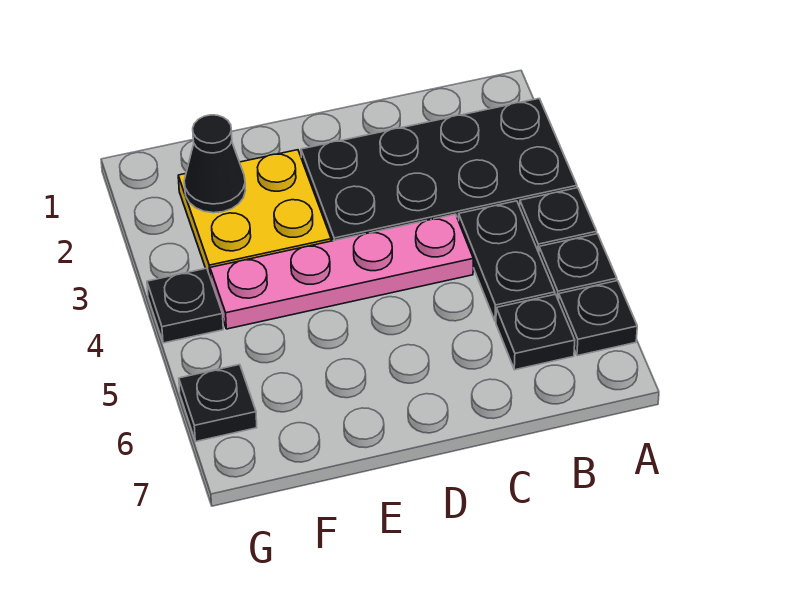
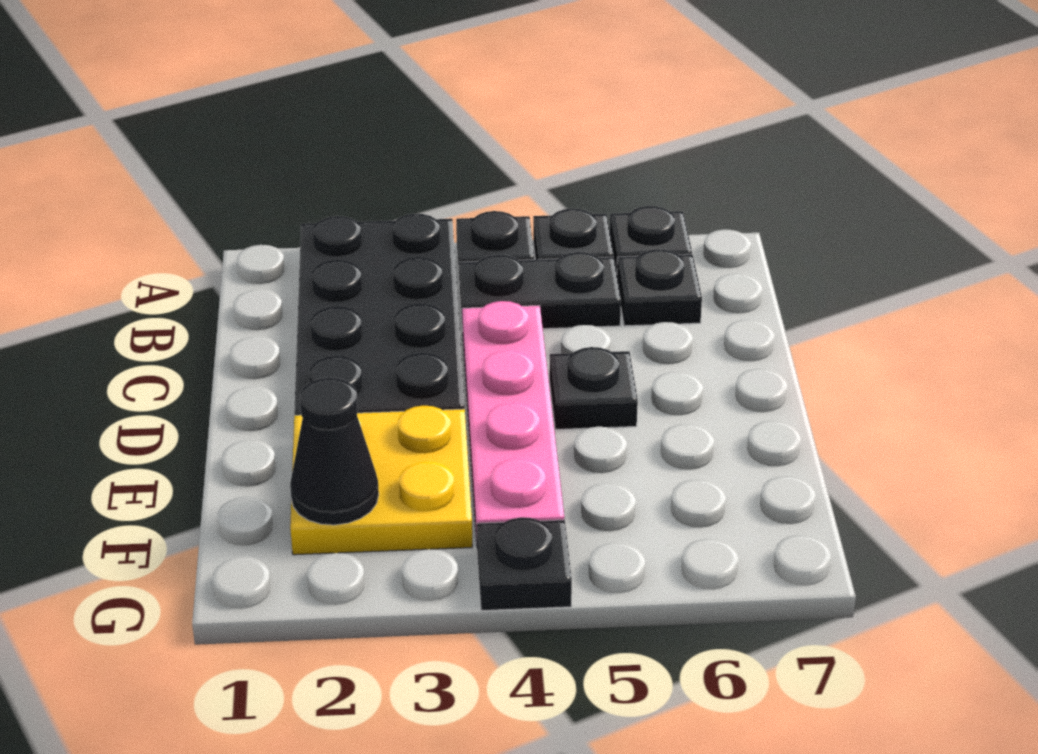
black plate G6 level 1 -> black plate D5 level 1

